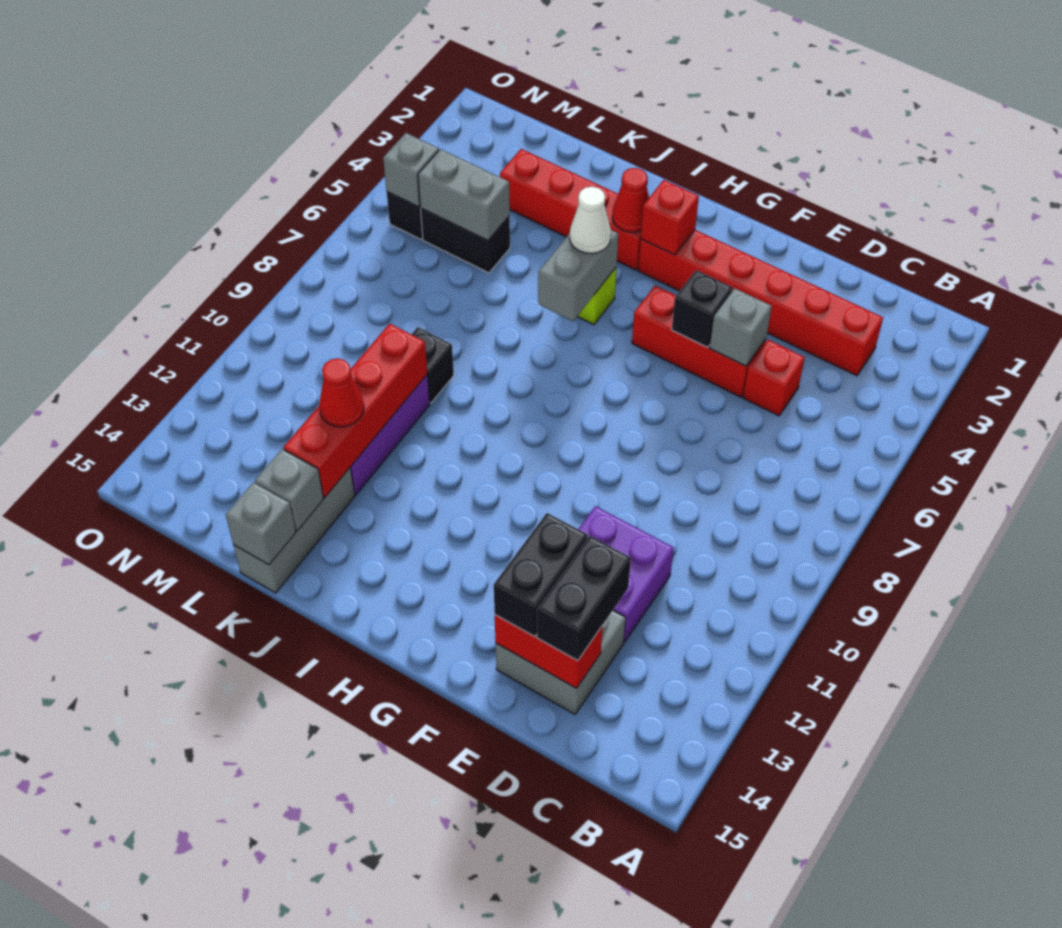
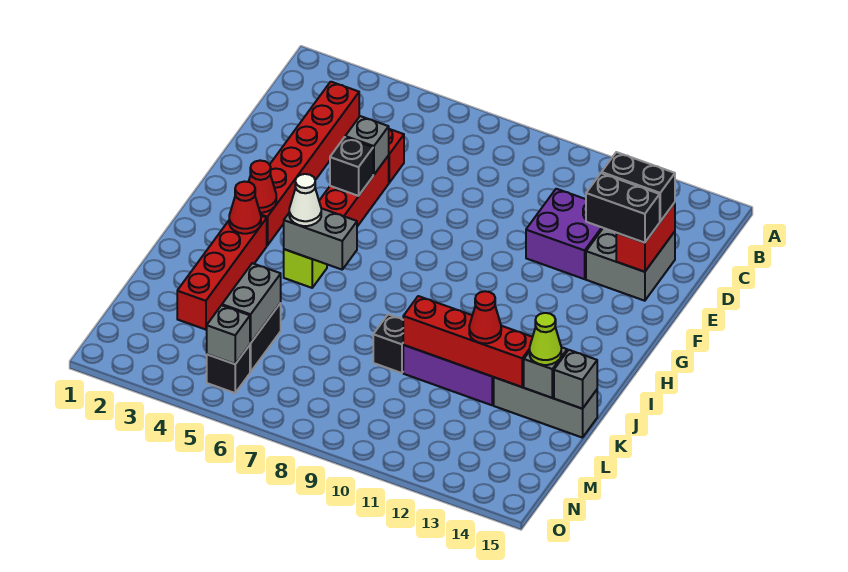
red brick H3 level 2 -> red cone H3 level 2
none -> lime cone K14 level 3

